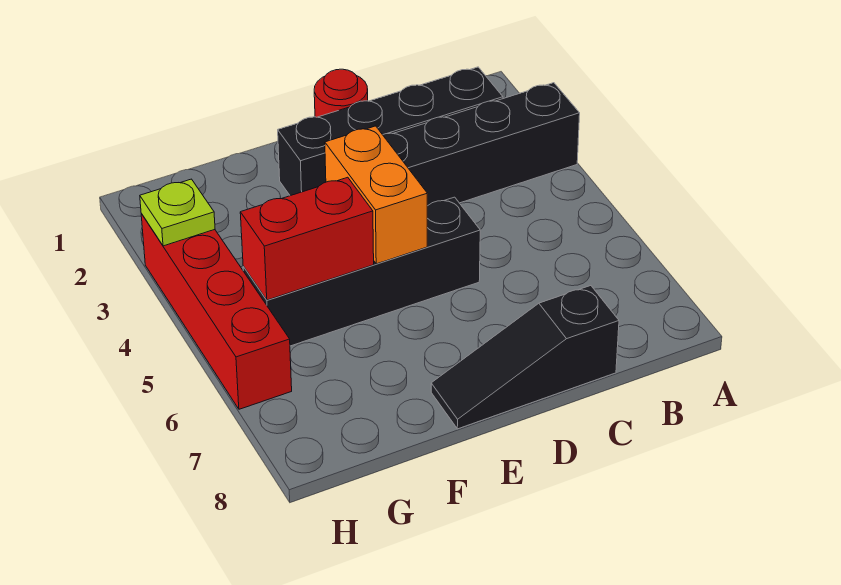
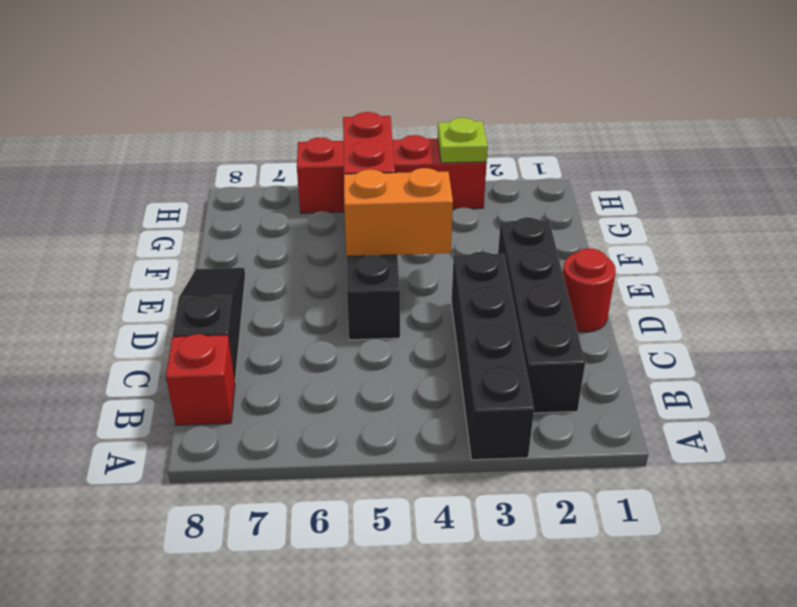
none -> red brick B8 level 1

